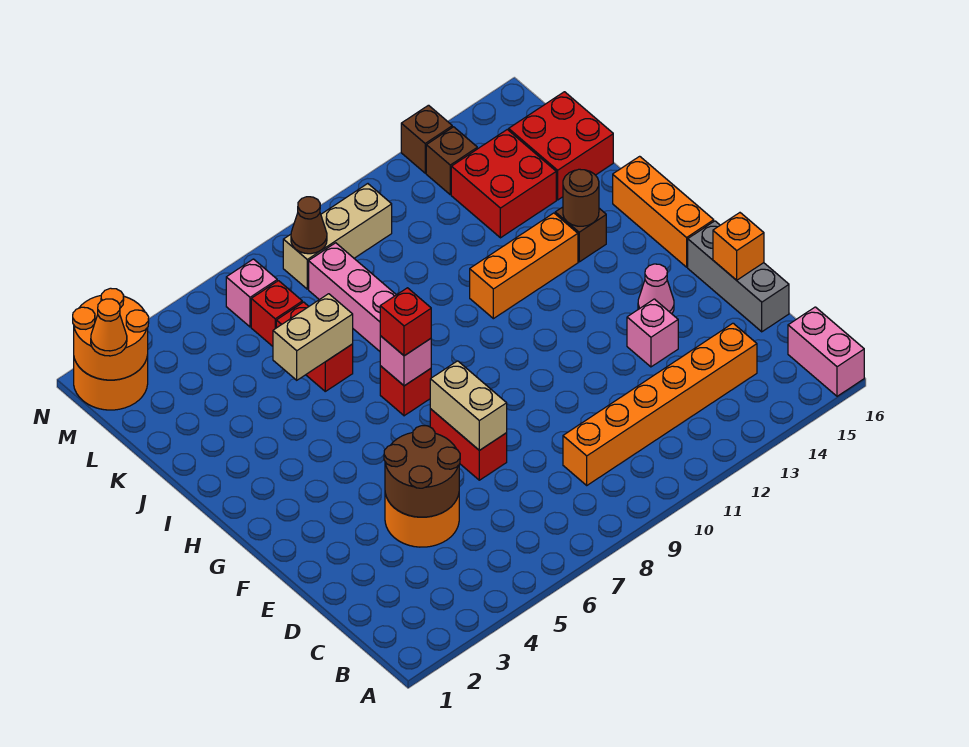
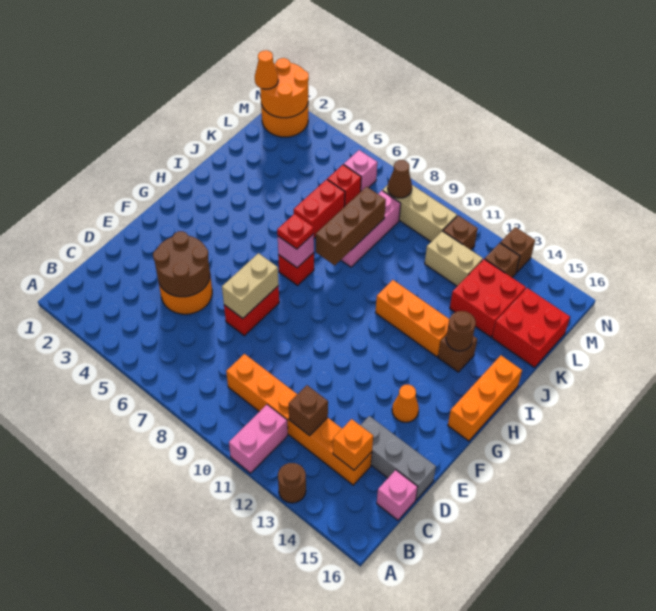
none -> brown round brick A13 level 1
pink brick A16:B16 level 1 -> pink brick A11:B11 level 1
none -> brown brick C12 level 2
grey brick D16:F16 level 1 -> grey brick D14:D16 level 1
pink brick E13 level 1 -> pink brick C16 level 1
orange brick E16 level 2 -> orange brick C14 level 2
pink cone F14 level 1 -> orange cone F14 level 1
red brick H7 level 3 -> red plate H7 level 3
none -> brown brick I8:K8 level 2
tan brick J5:J6 level 2 -> tan brick L11:L12 level 1
none -> brown brick M11 level 1

